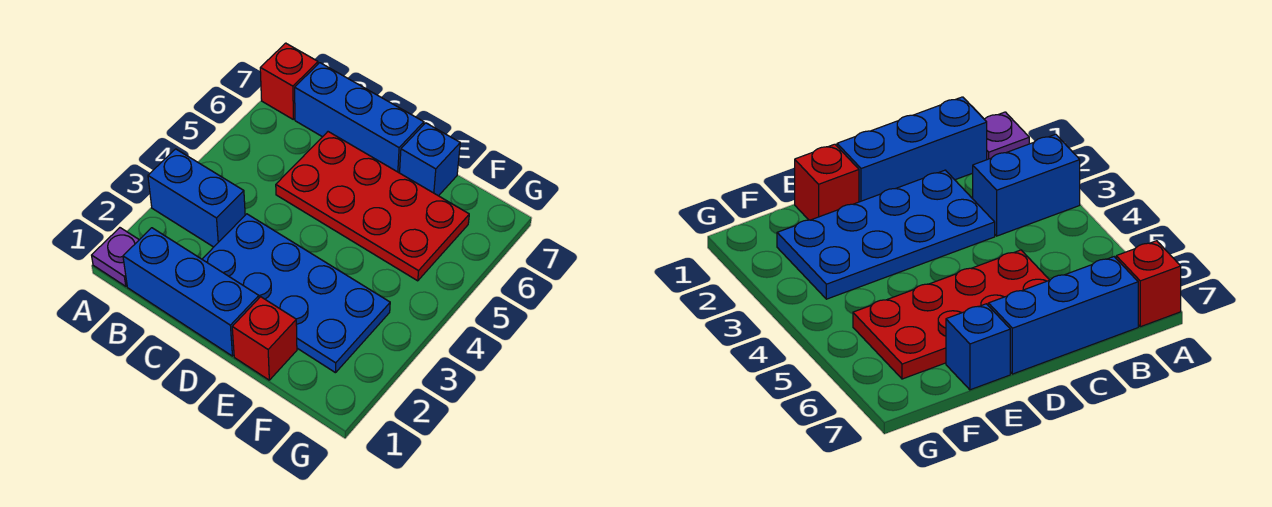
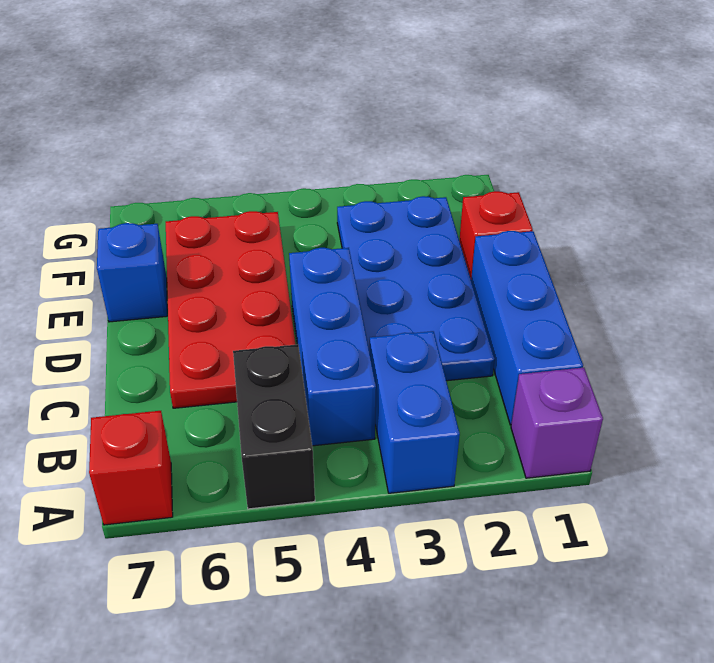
purple plate A1 level 1 -> purple brick A1 level 1
none -> black brick A5:B5 level 1
blue brick B7:D7 level 1 -> blue brick B4:D4 level 1

